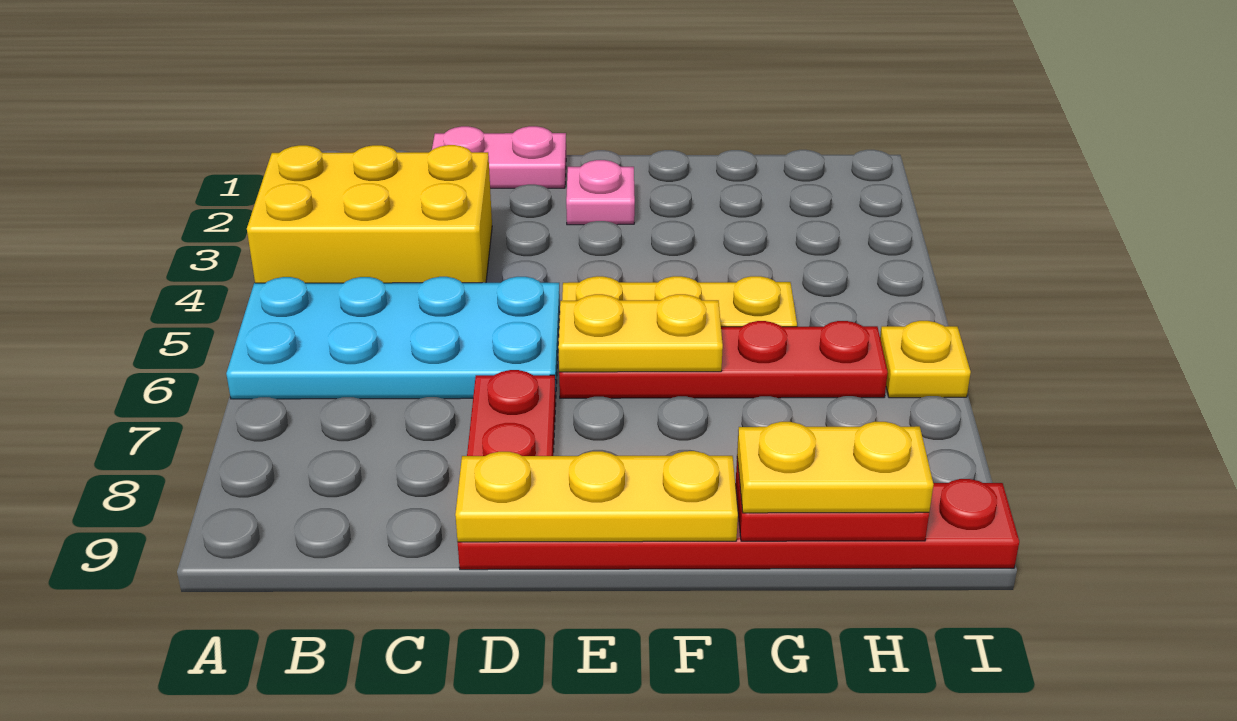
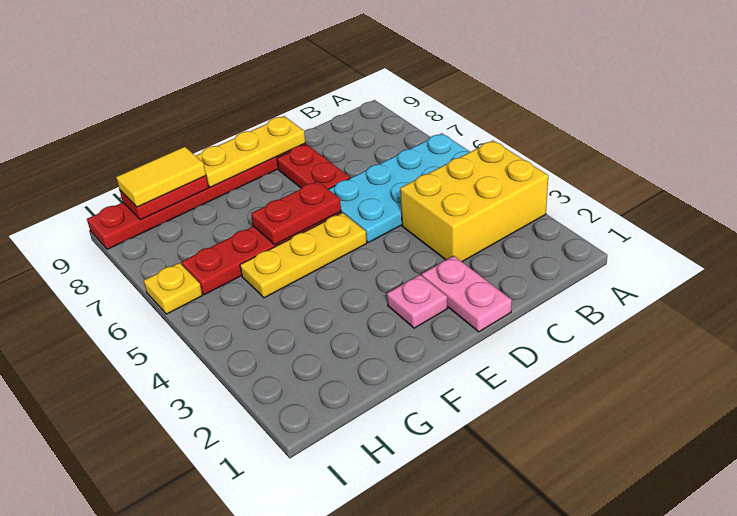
pink plate C1:D1 level 1 -> pink plate D1:D2 level 1
yellow plate E6:F6 level 2 -> red plate E6:F6 level 2
yellow plate G9:H9 level 3 -> yellow tile G9:H9 level 3

